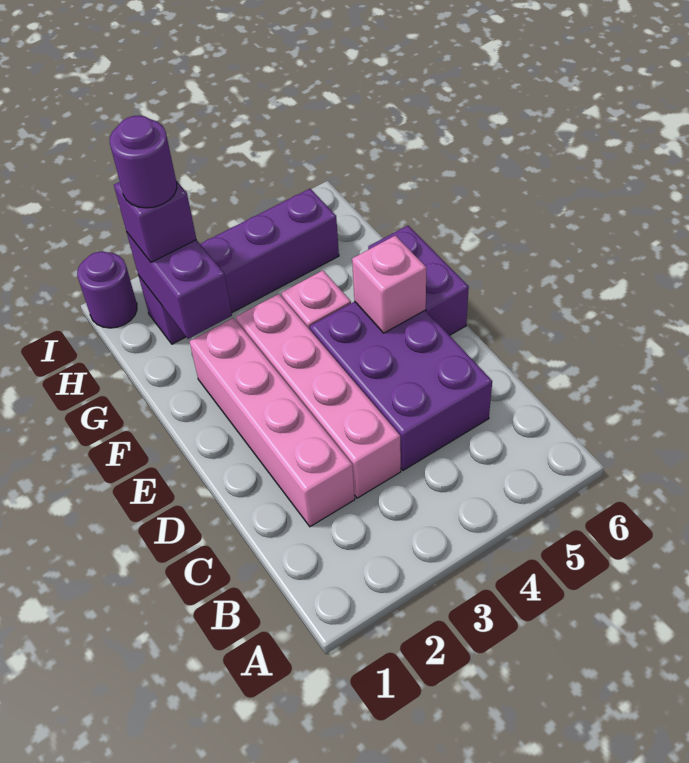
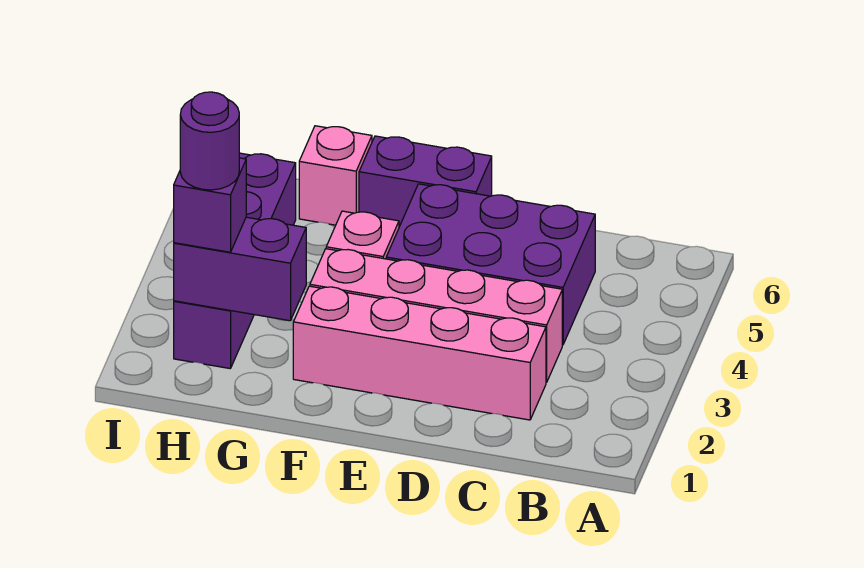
pink brick E5 level 2 -> pink brick G6 level 1
purple round brick I1 level 1 -> none

